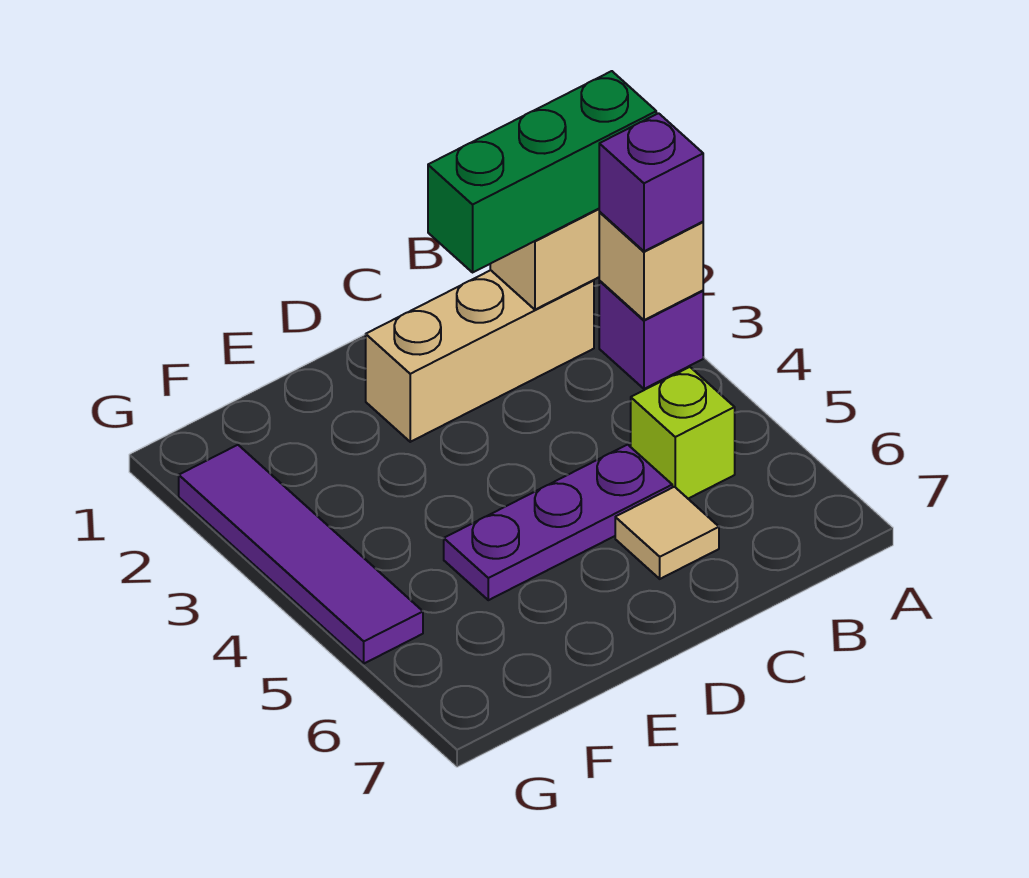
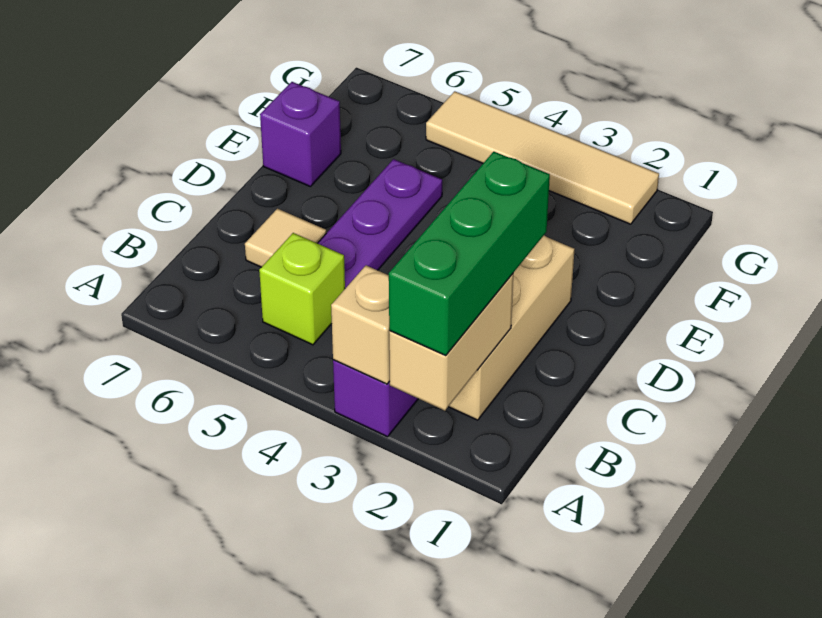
purple brick A3 level 3 -> purple brick E7 level 1
purple tile G2:G5 level 1 -> tan tile G2:G5 level 1

